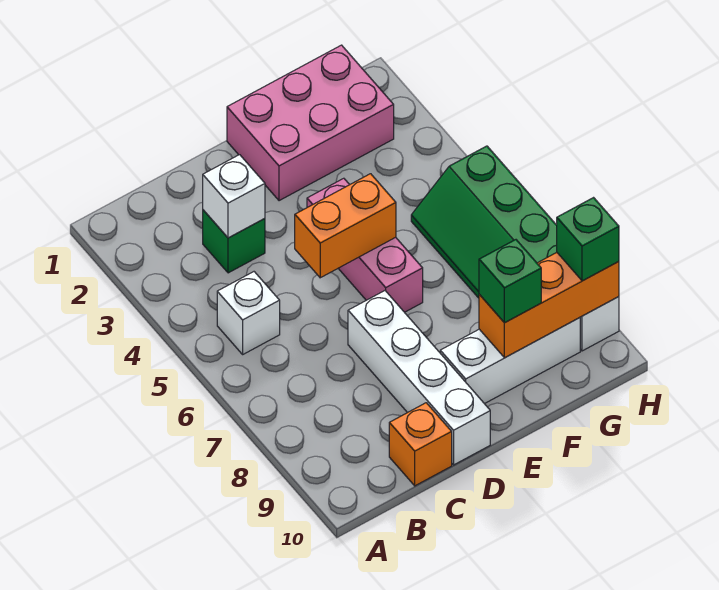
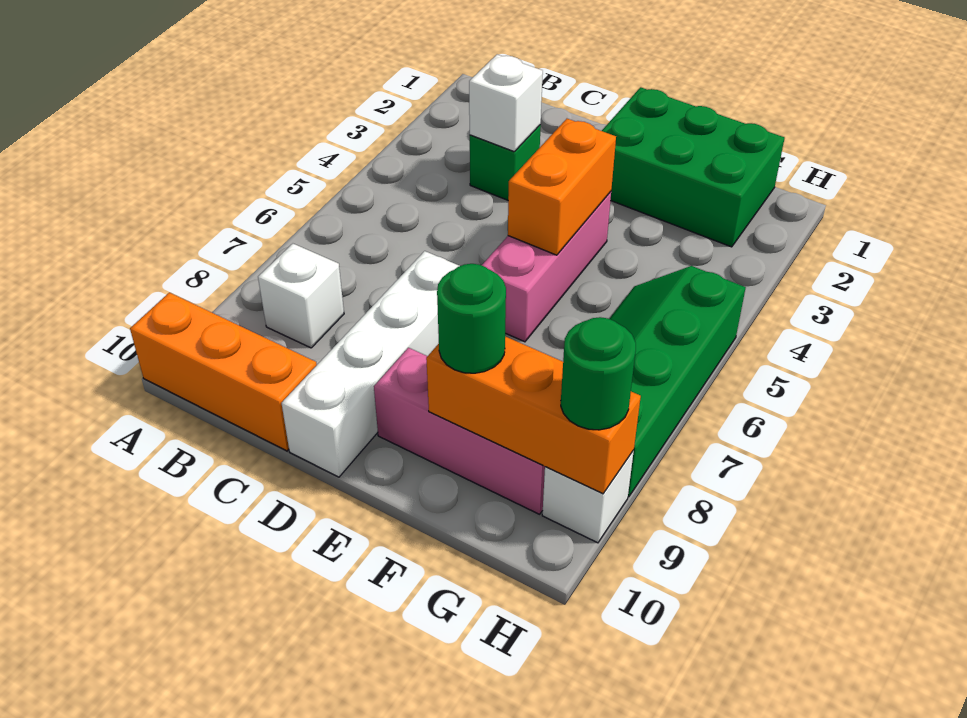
white brick B5 level 1 -> white brick B8 level 1
orange brick C10 level 1 -> orange brick A10:C10 level 1
orange brick D5:E5 level 2 -> orange brick E4:E5 level 2
pink brick E1:G2 level 1 -> green brick E1:G2 level 1
white brick E9:G9 level 1 -> pink brick E9:G9 level 1
green brick F9 level 3 -> green round brick F9 level 3
green brick H9 level 3 -> green round brick H9 level 3

